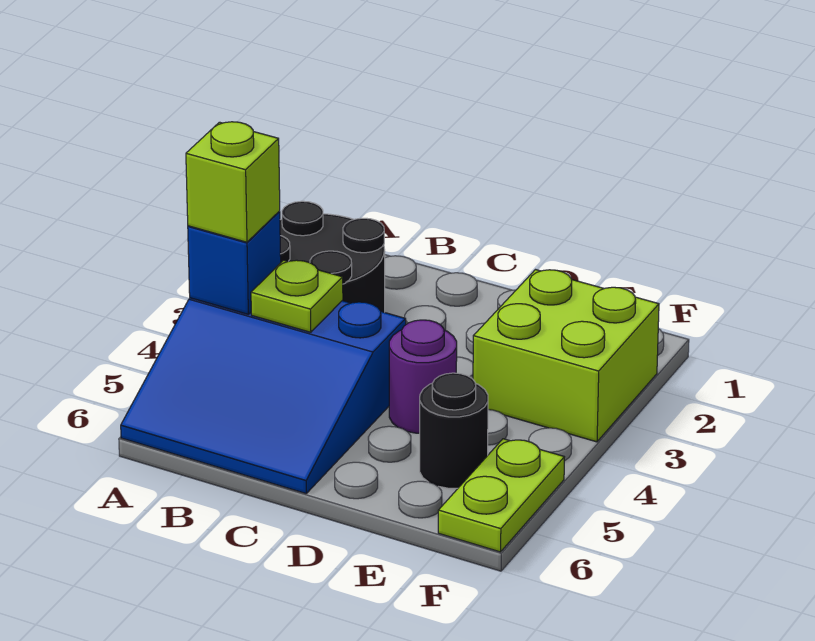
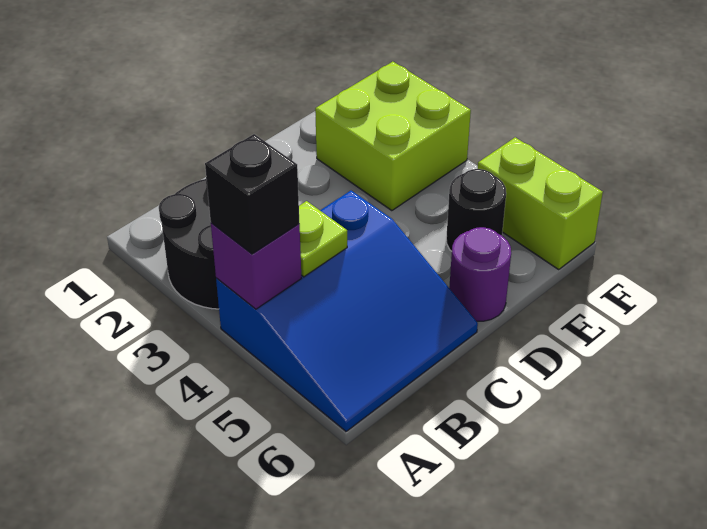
blue brick A4 level 2 -> purple brick A4 level 2
lime brick A4 level 3 -> black brick A4 level 3
purple round brick D4 level 1 -> purple round brick D6 level 1
lime plate F5:F6 level 1 -> lime brick F5:F6 level 1

